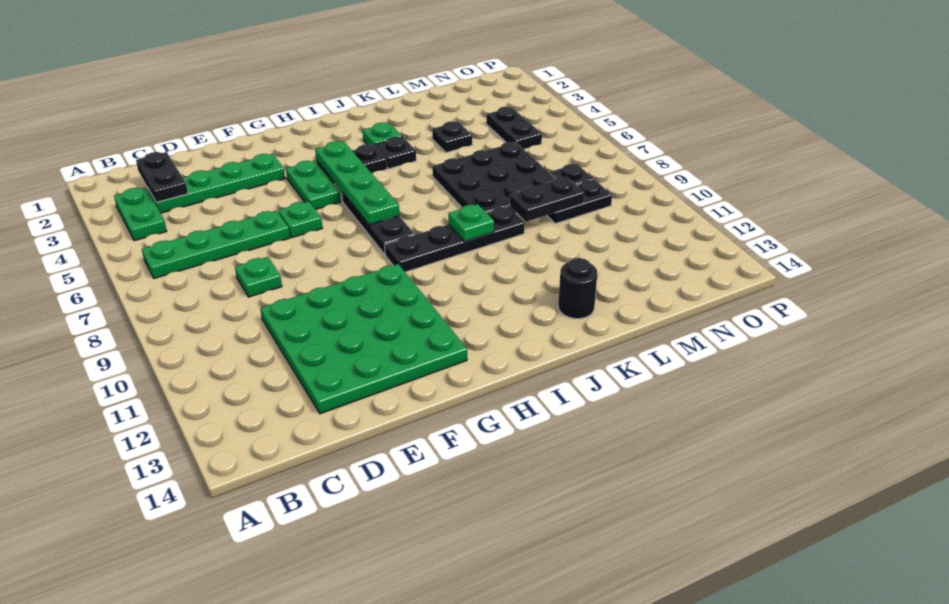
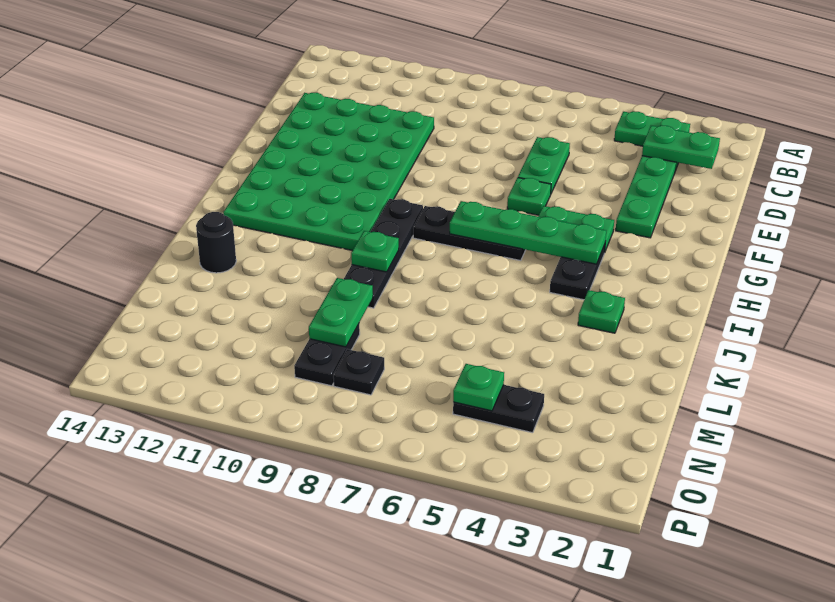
green plate B6:E6 level 1 -> green plate D6:E6 level 1
black plate C2:C3 level 2 -> green plate C2:C3 level 2
green plate D8 level 1 -> green plate N5 level 2
green plate D10:G13 level 1 -> green plate D10:I13 level 1
black plate J4 level 1 -> none
black plate K6:M8 level 1 -> none
black plate L4 level 1 -> none
black plate L9:M9 level 2 -> green plate L9:M9 level 2

